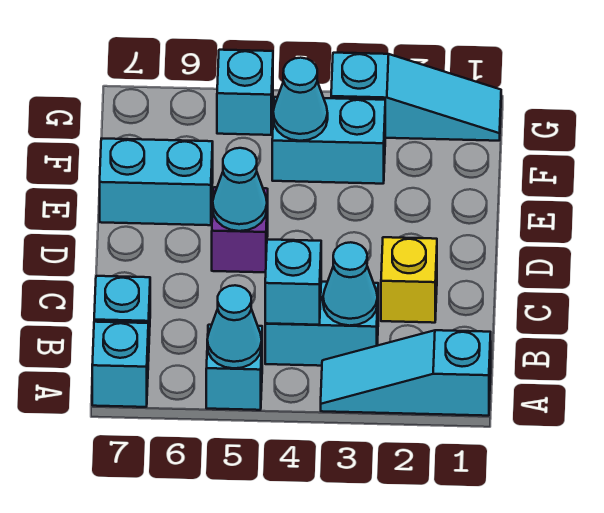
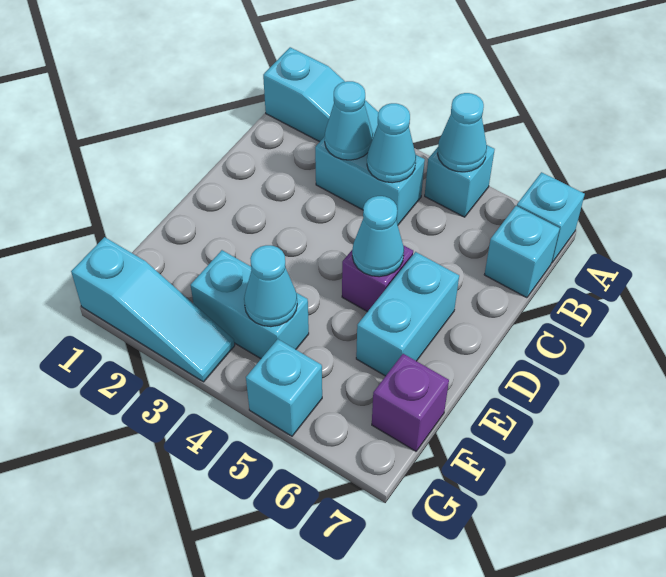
cyan brick B4 level 2 -> cyan cone B4 level 2
yellow brick C2 level 1 -> none
cyan brick E6:E7 level 1 -> cyan brick D6:E6 level 1
none -> purple brick F7 level 1
cyan slope G1:G3 level 1 top 3 -> cyan slope G1:G3 level 1 top 1

